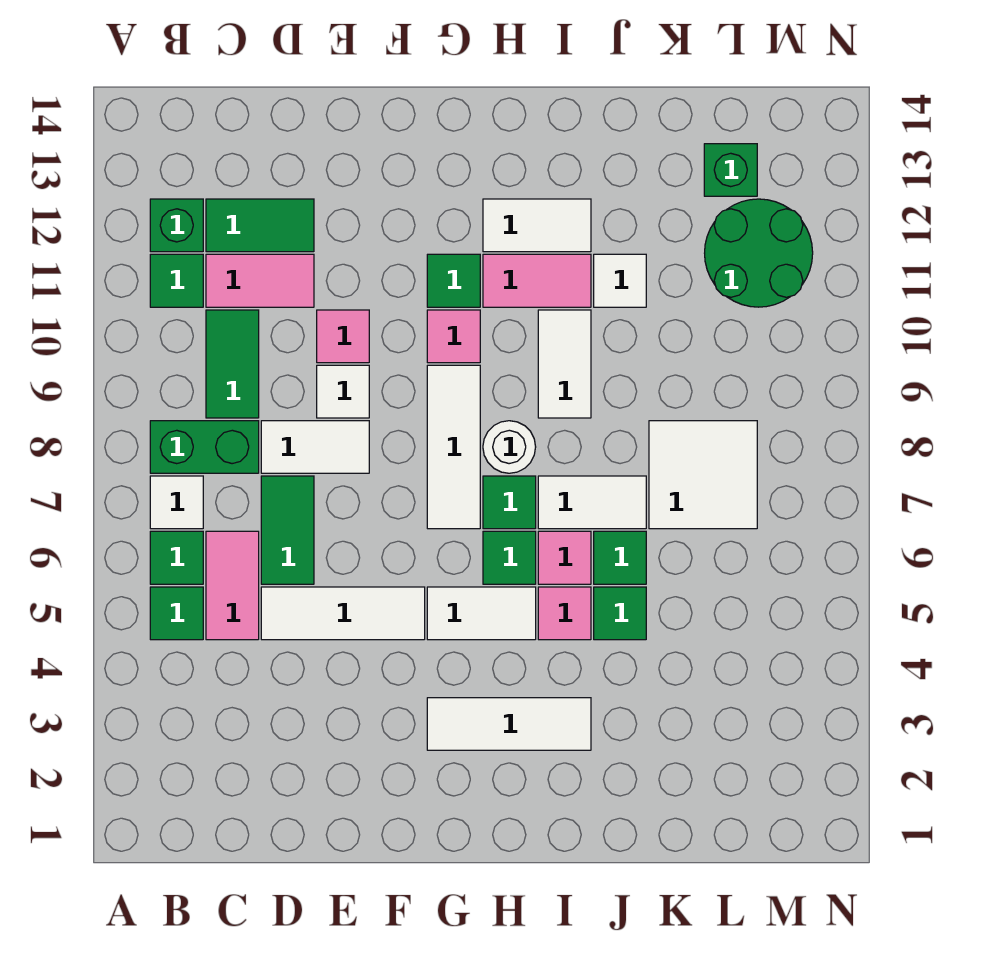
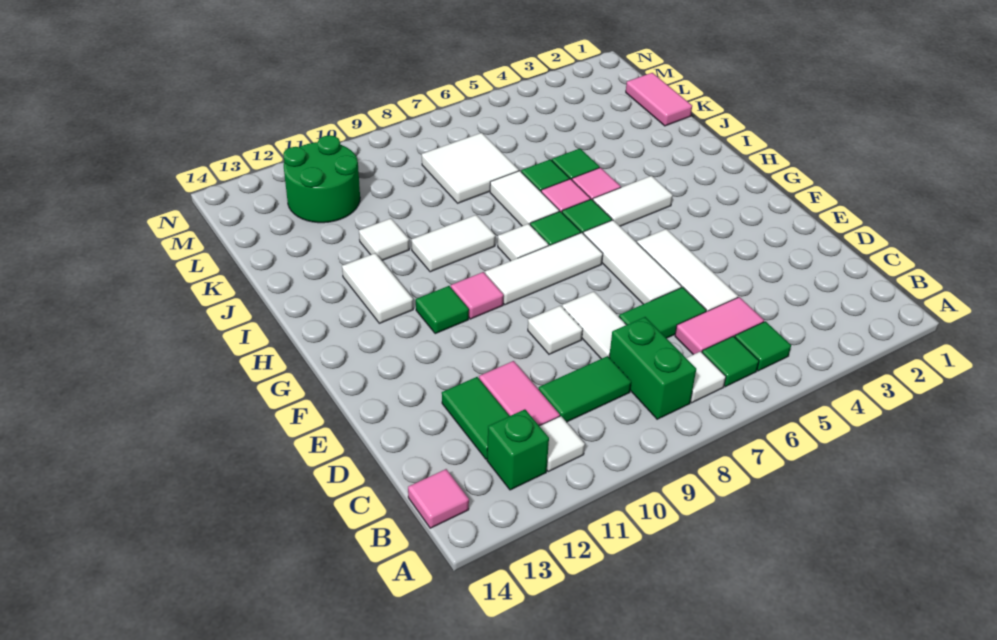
green tile B11 level 1 -> white tile B11 level 1
pink tile E10 level 1 -> pink tile B14 level 1
white tile G3:I3 level 1 -> white tile E6:G6 level 1
white tile G5:H5 level 1 -> white tile H4:H5 level 1
white round brick H8 level 1 -> white tile H8 level 1
pink tile H11:I11 level 1 -> pink tile K1:L1 level 1
green brick L13 level 1 -> none

